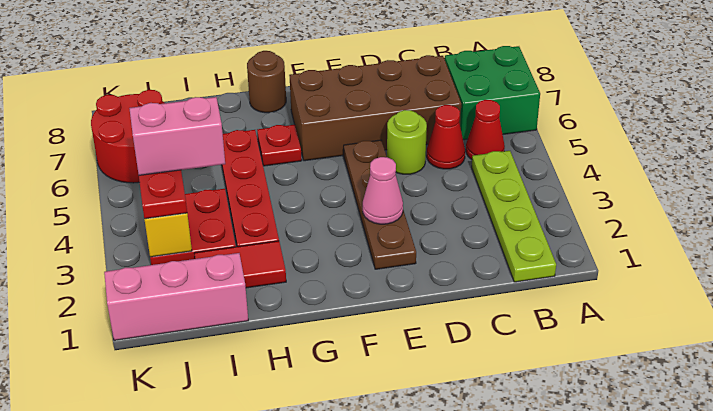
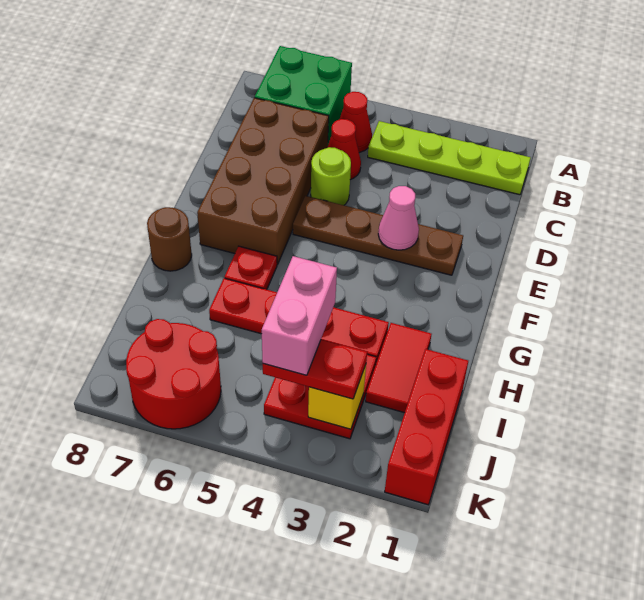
pink brick I1:K1 level 1 -> red brick I1:K1 level 1

